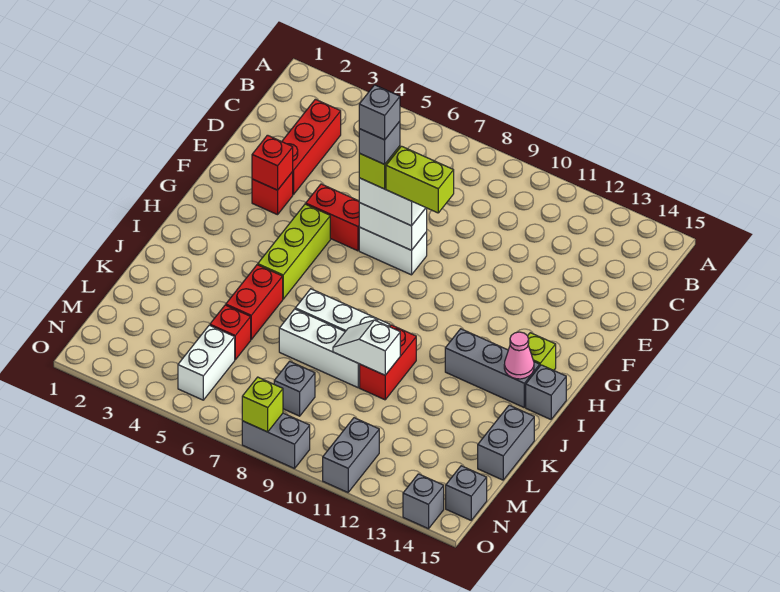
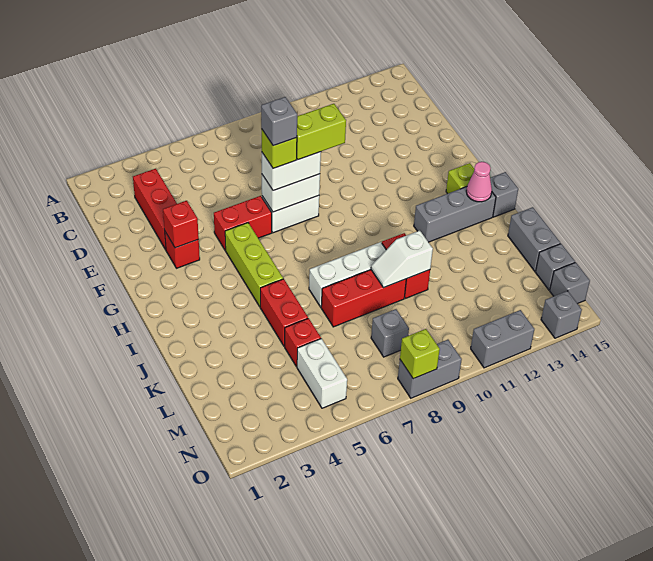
grey brick F7 level 6 -> grey brick M15 level 1
white brick K7:K9 level 1 -> red brick K7:K9 level 1
grey brick N11:O11 level 1 -> grey brick O11:O12 level 1

